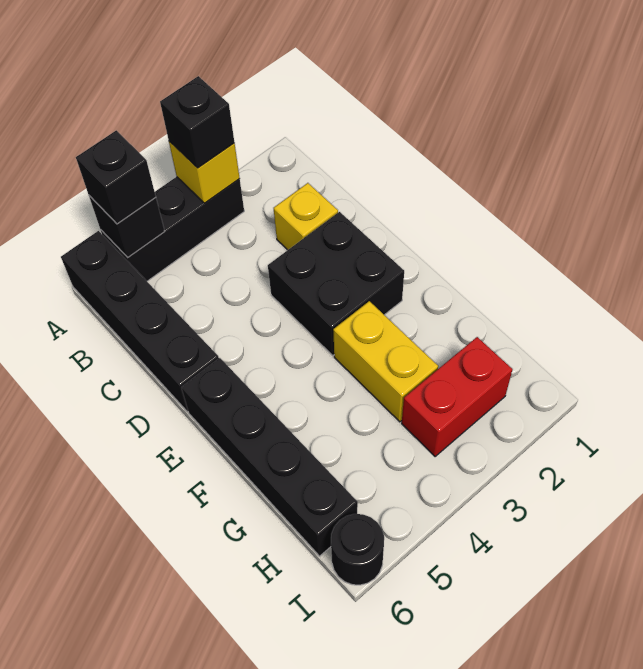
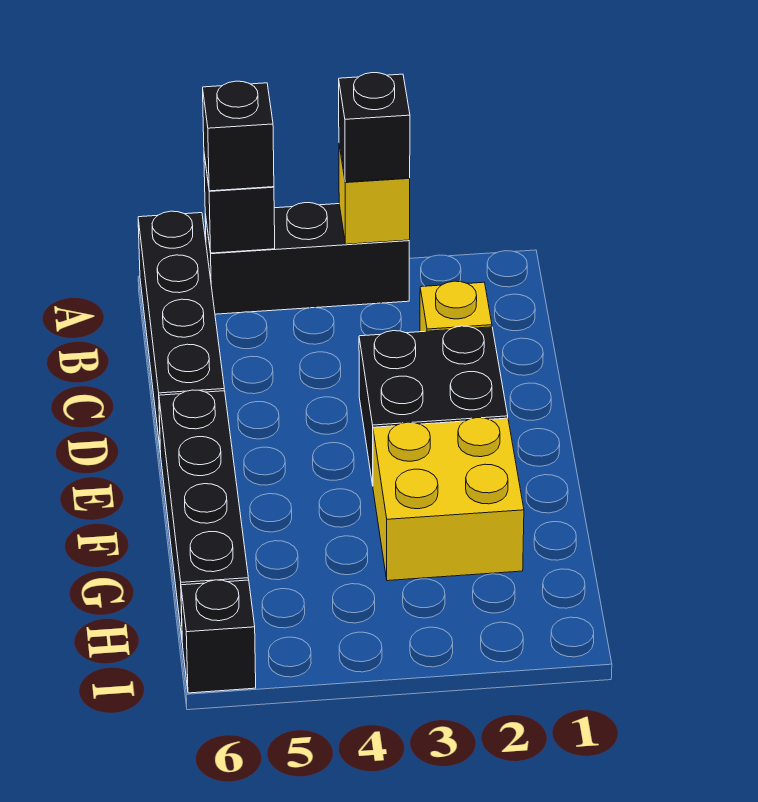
yellow brick F3:G3 level 1 -> yellow brick F2:G3 level 1
red brick H2:H3 level 1 -> none
black round brick I6 level 1 -> black brick I6 level 1

